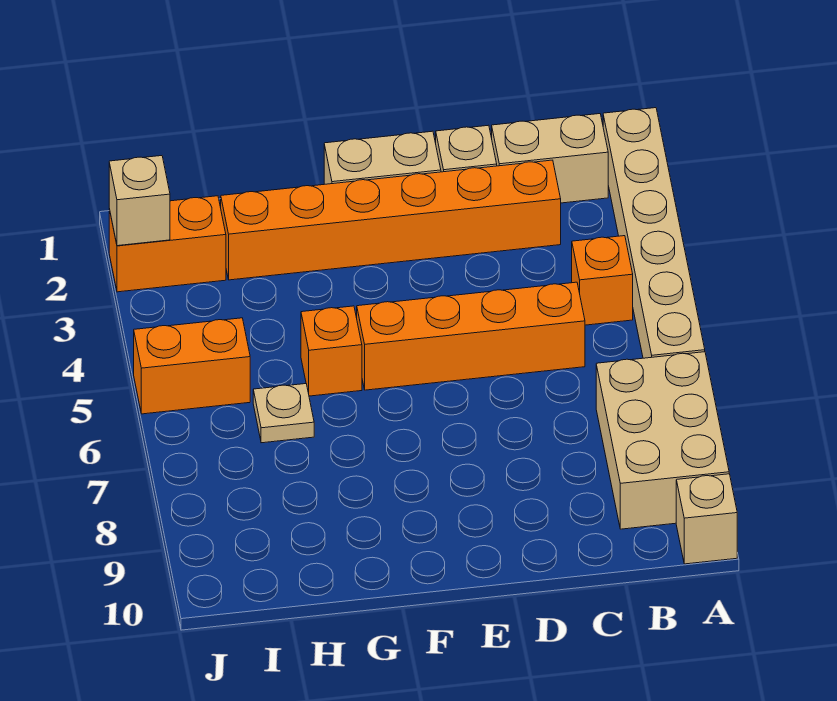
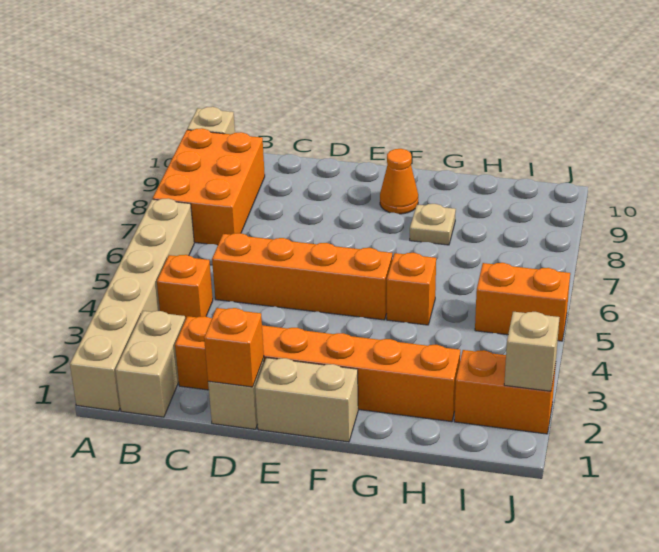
tan brick A7:B9 level 1 -> orange brick A7:B9 level 1
tan brick B1:C1 level 1 -> tan brick B1:B2 level 1
none -> orange brick D1 level 2
none -> orange cone F9 level 1
tan plate H6 level 1 -> tan plate G8 level 1

